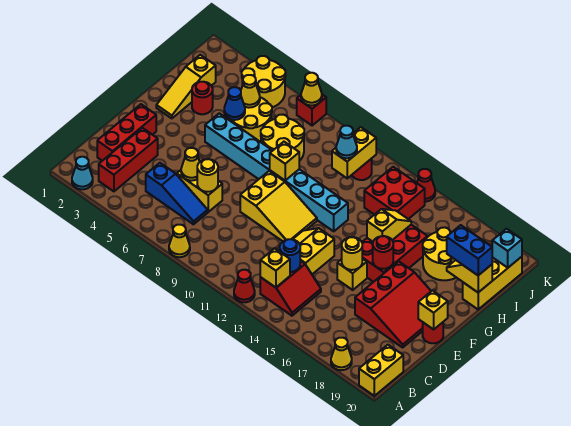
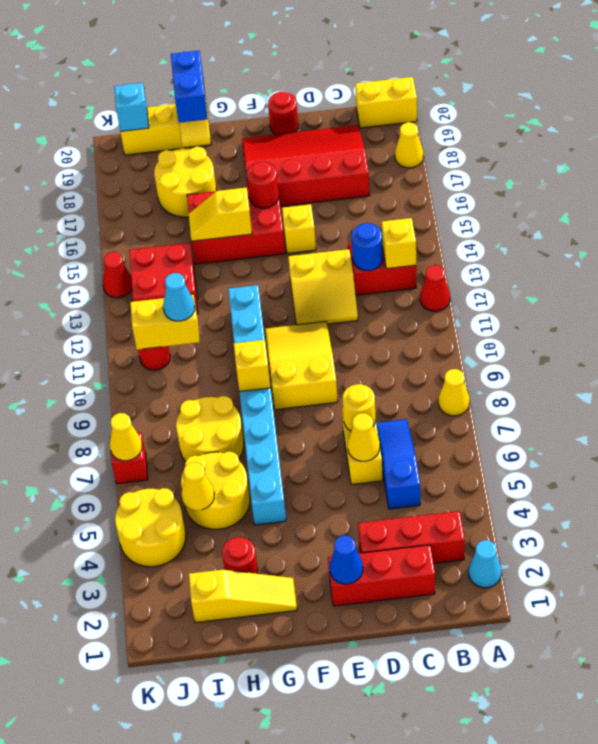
red slope D17:F19 level 1 top 17 -> red slope C17:F19 level 1 top 17
yellow round brick E15 level 2 -> none
yellow brick E20 level 2 -> none
blue cone H5 level 2 -> blue cone E2 level 2

